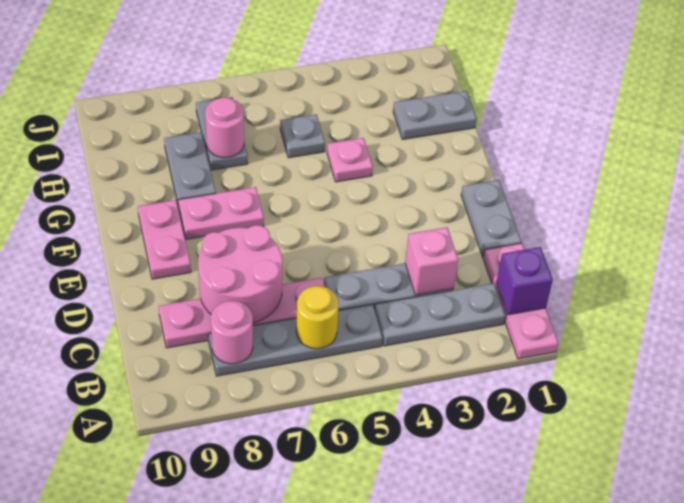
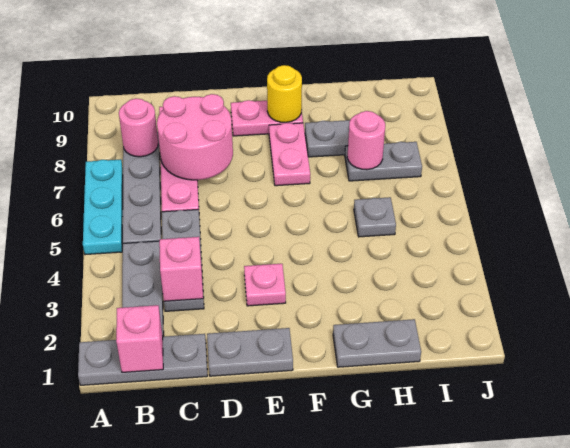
pink plate A1:C1 level 1 -> grey plate A1:C1 level 1
none -> cyan plate A5:A7 level 1
purple brick B1 level 2 -> pink brick B1 level 2
yellow round brick B6 level 2 -> yellow round brick F9 level 2
pink plate G4 level 1 -> pink plate E3 level 1
grey plate H1:H2 level 1 -> grey plate G1:H1 level 1

